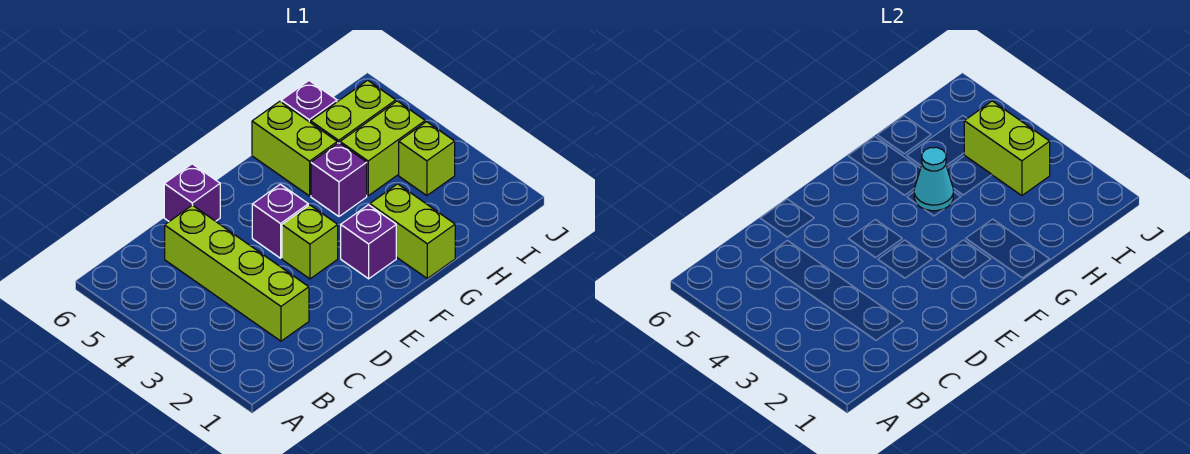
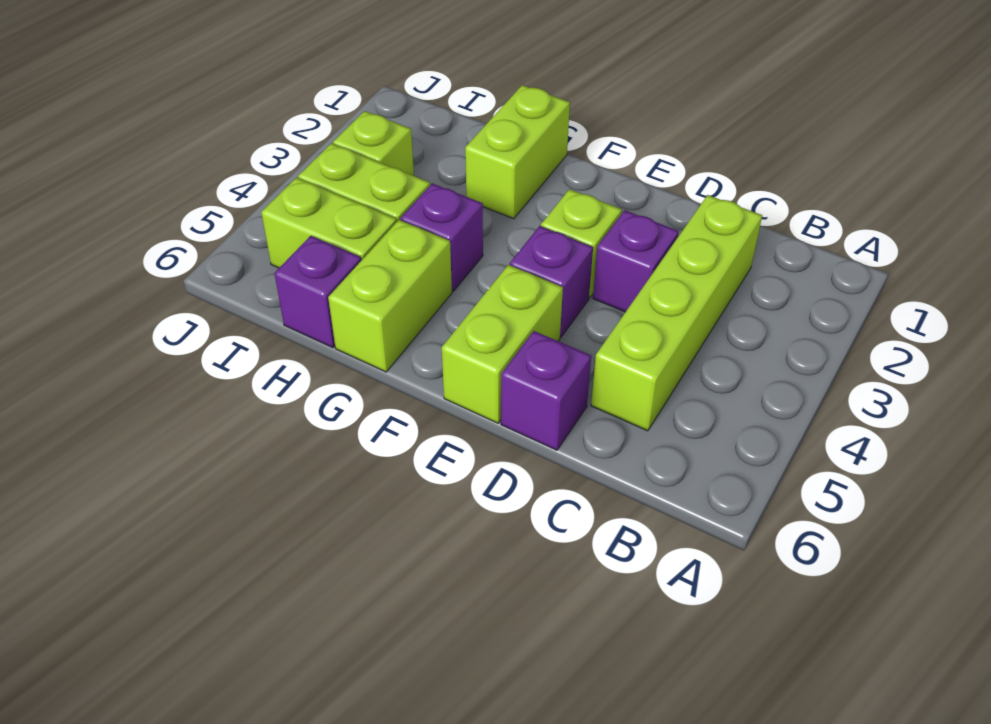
purple brick F2 level 1 -> purple brick D3 level 1
cyan cone G4 level 2 -> none
lime brick I3:I4 level 2 -> lime brick E5:E6 level 1

